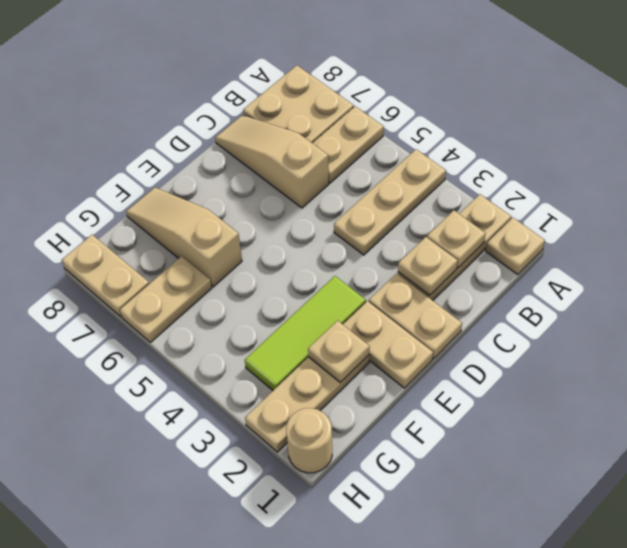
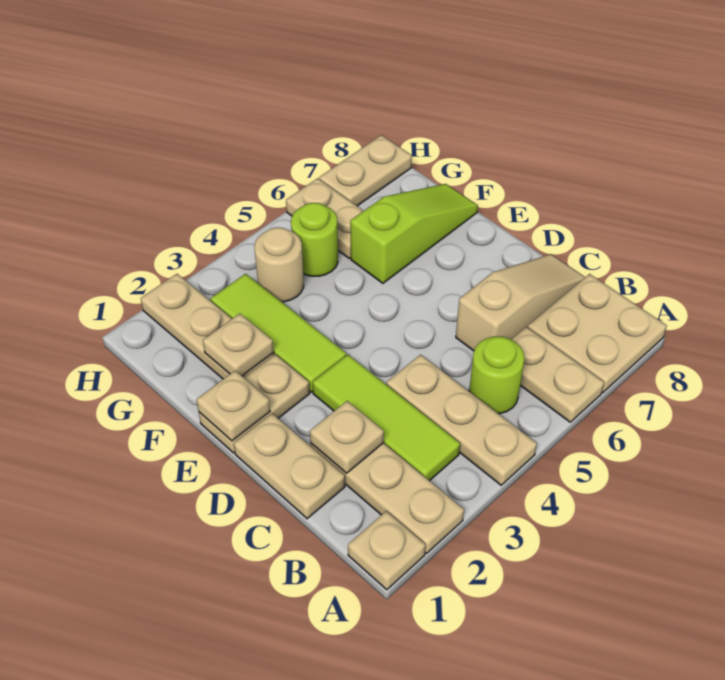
tan plate B2 level 2 -> tan plate E1 level 2
none -> lime tile B3:D3 level 1
none -> lime round brick B5 level 1
tan plate D1:D2 level 1 -> tan plate C1:D1 level 1
tan slope F6:F8 level 1 top 6 -> lime slope F6:F8 level 1 top 6
none -> lime round brick G5 level 1
tan round brick H1 level 1 -> tan round brick G4 level 1

